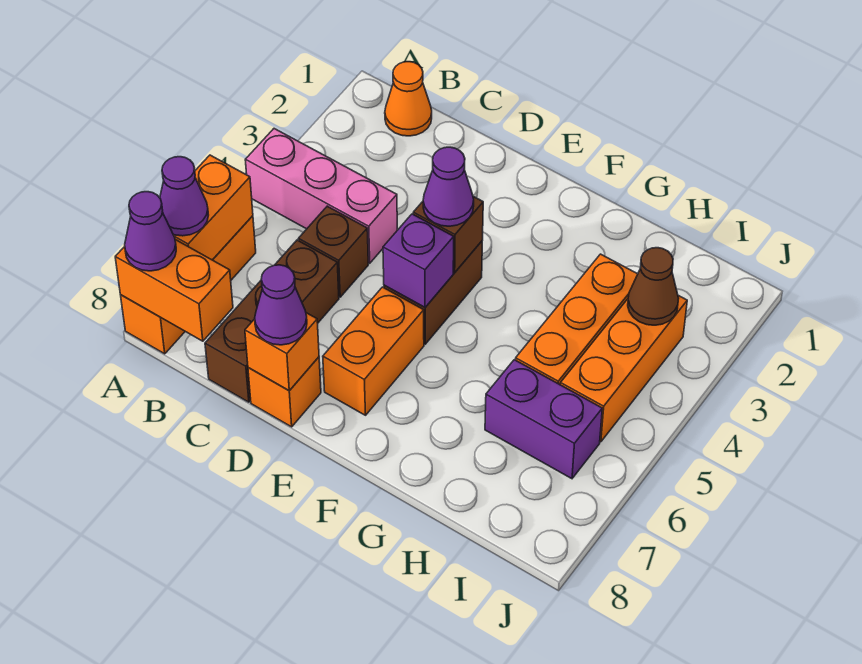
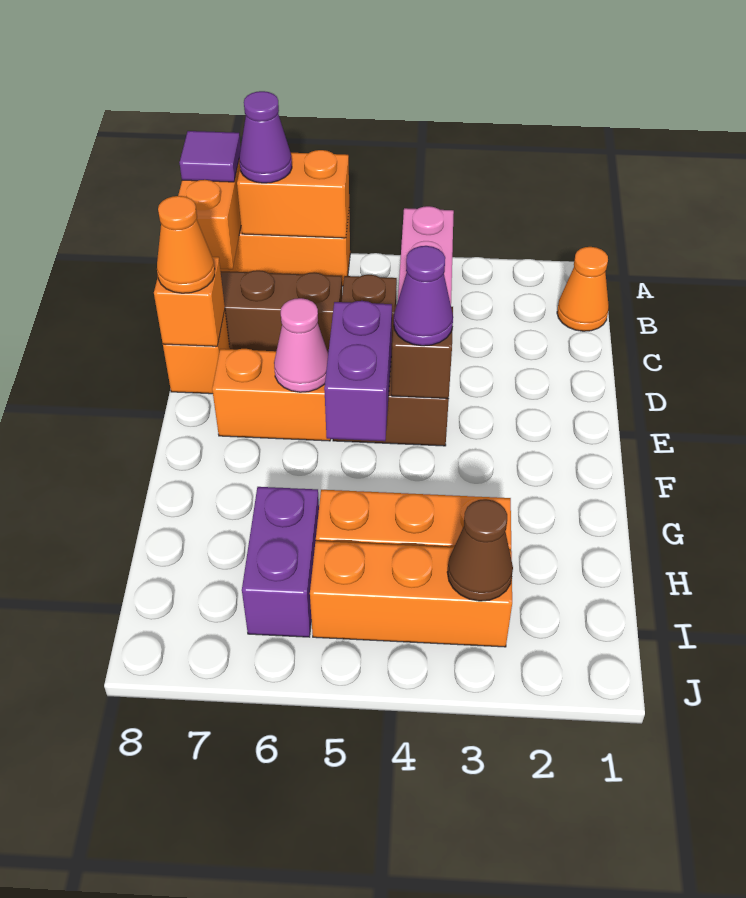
purple cone A8 level 3 -> purple tile A8 level 3
purple cone D8 level 3 -> orange cone D8 level 3
purple brick E5 level 2 -> purple brick E5:F5 level 2
none -> pink cone E6 level 2

